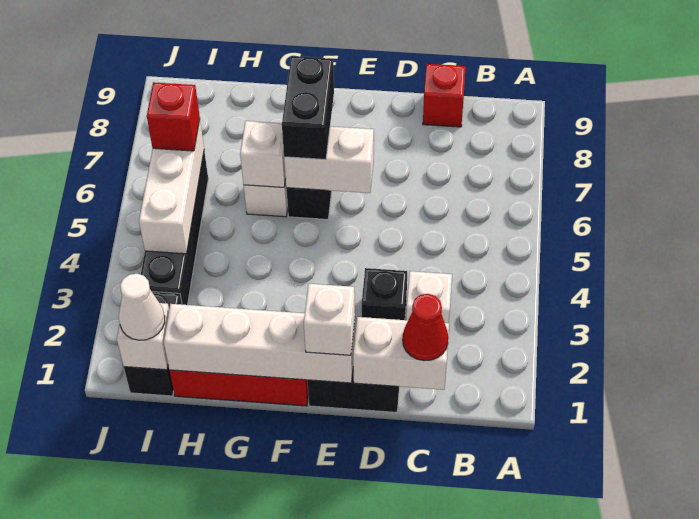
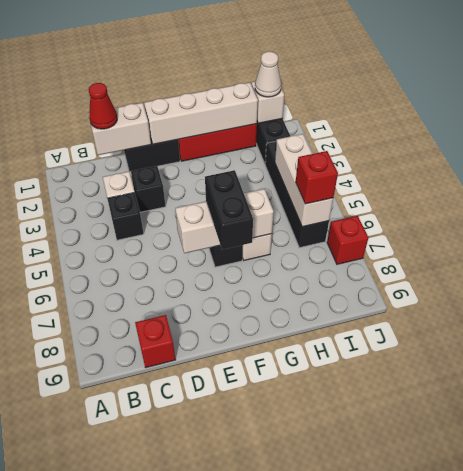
none -> black brick C4 level 1
white brick E1 level 3 -> none
none -> red brick J7 level 1

